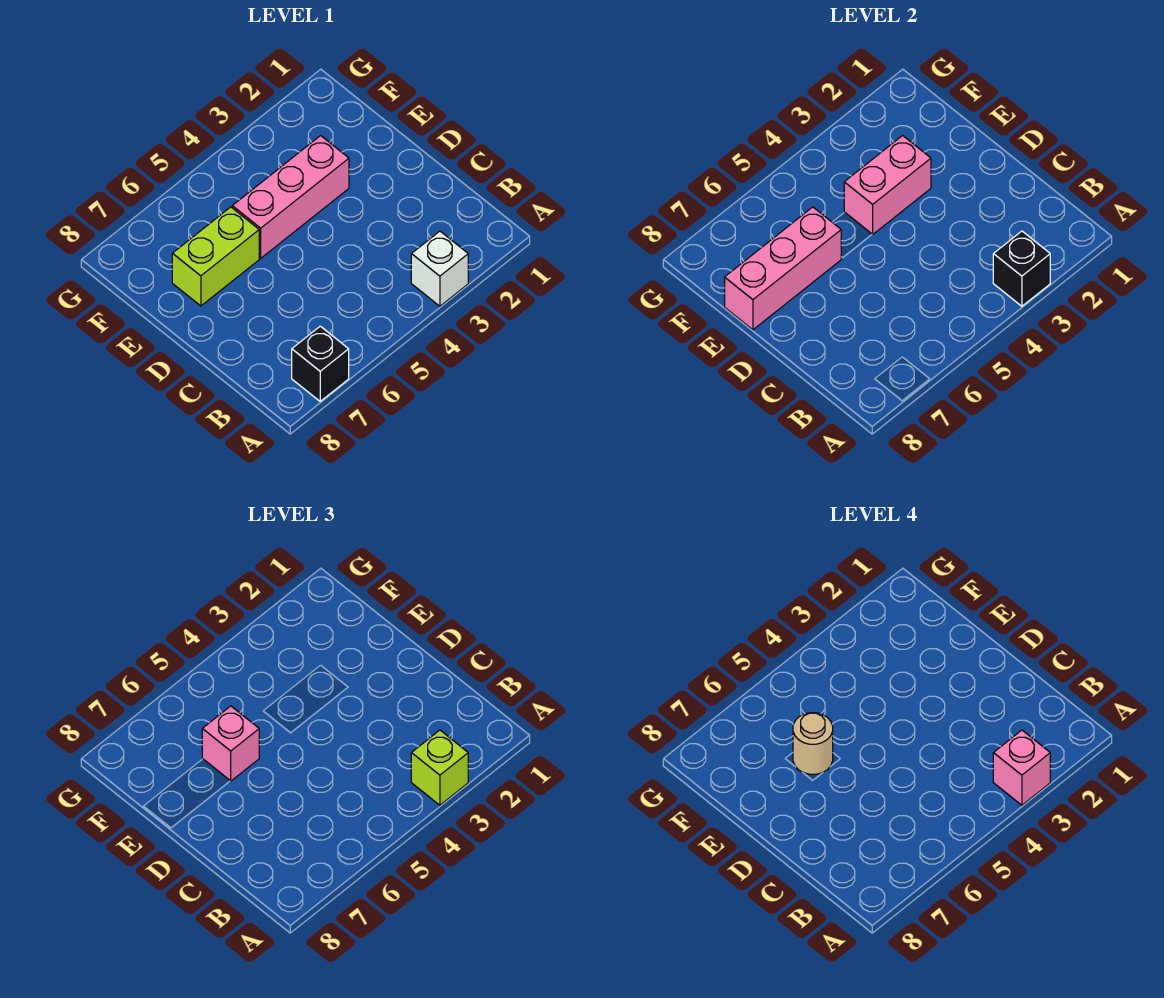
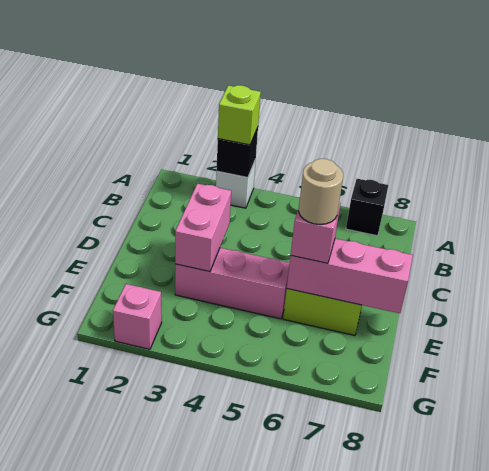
pink brick A3 level 4 -> pink brick G2 level 1
pink brick E3:E4 level 2 -> pink brick D3:E3 level 2

